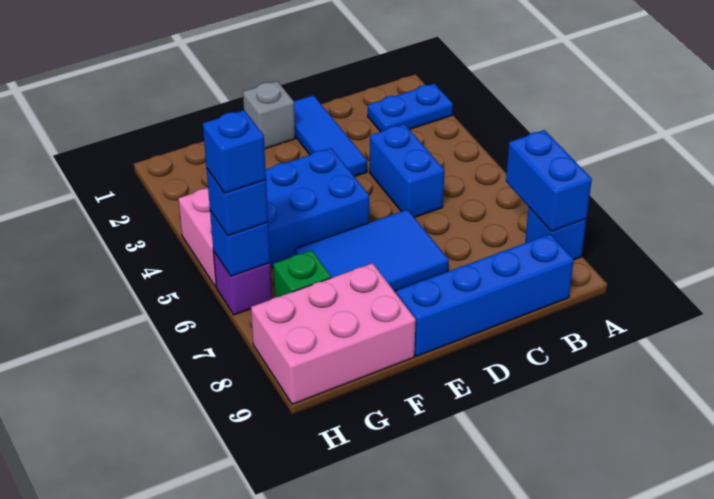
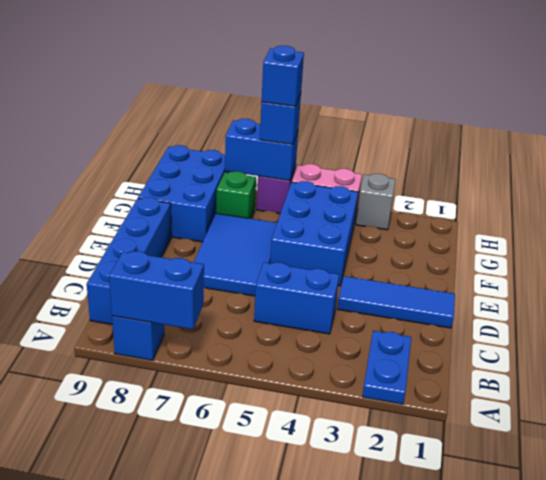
grey brick E1 level 1 -> grey brick H3 level 1
pink brick F8:H9 level 1 -> blue brick F8:H9 level 1
blue brick H6 level 2 -> blue brick H6:H7 level 2

